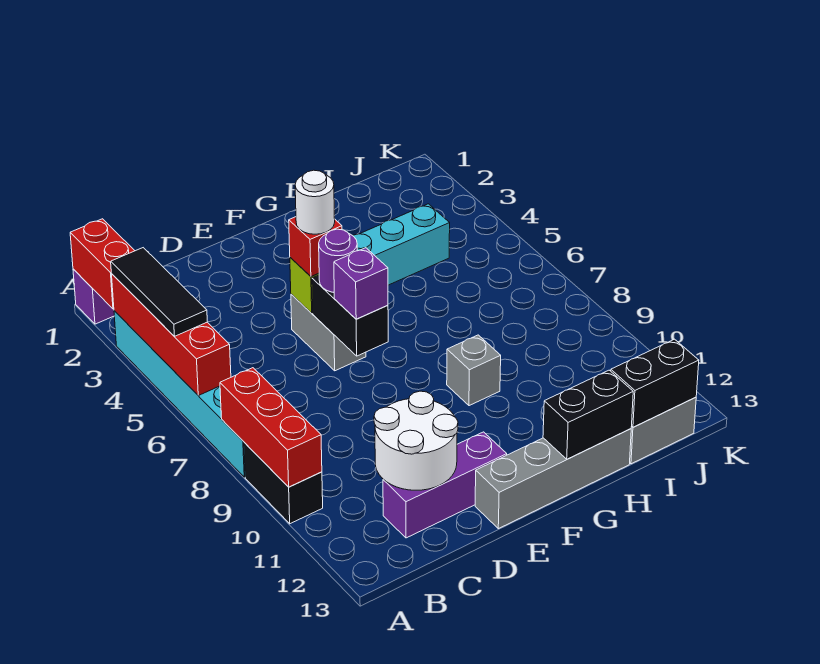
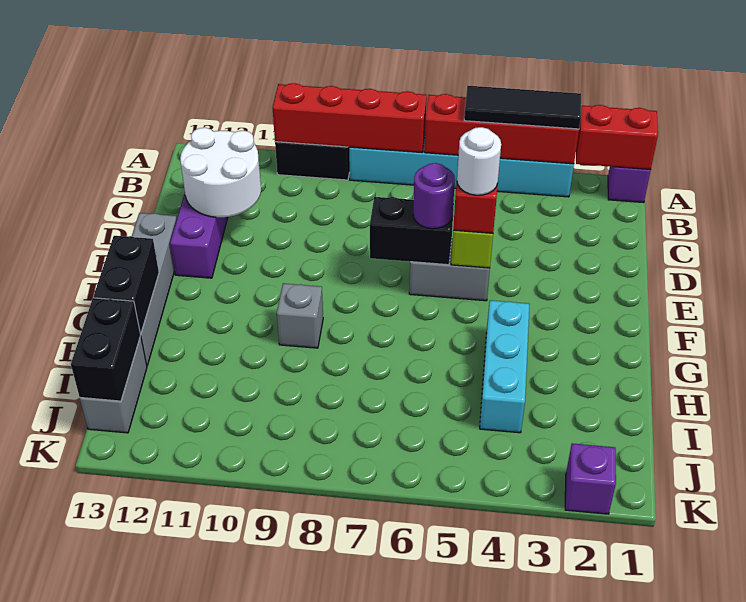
red brick A8:A10 level 2 -> red brick A7:A10 level 2
purple brick E7 level 3 -> purple brick K2 level 1

